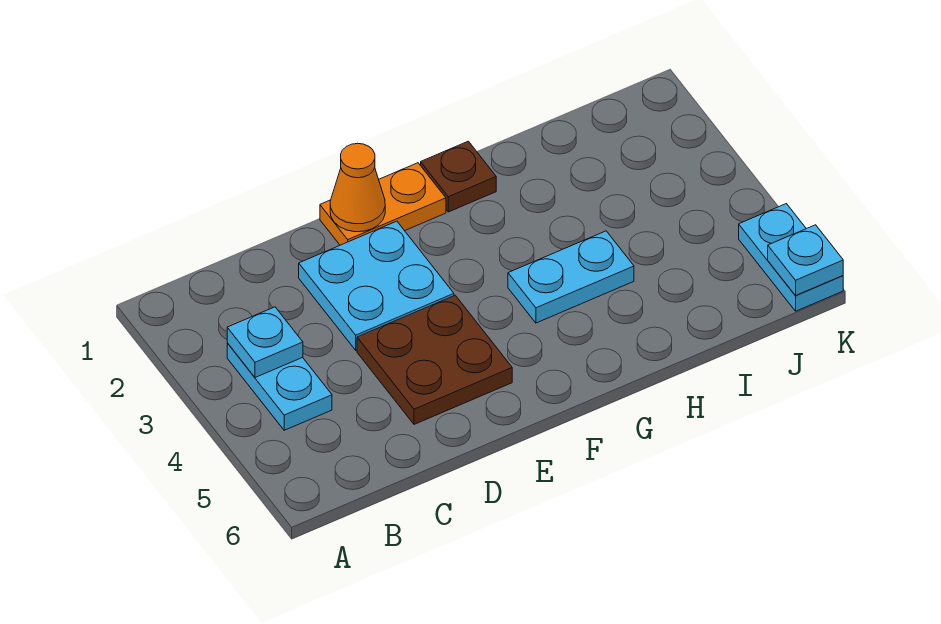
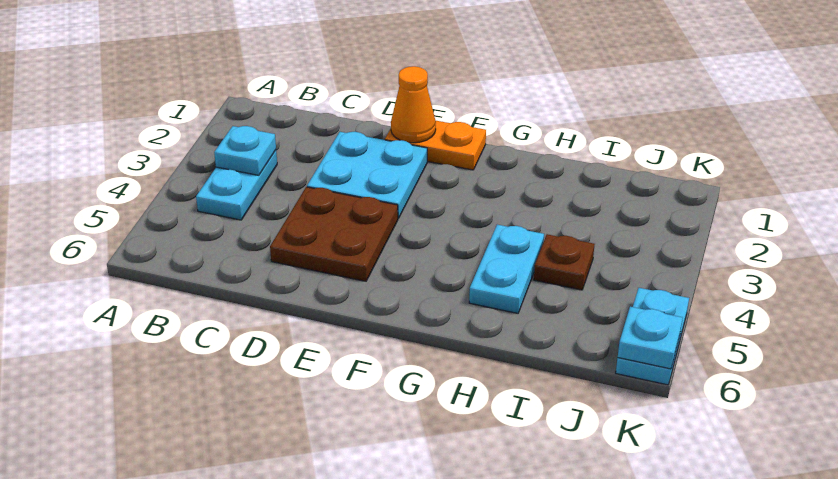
brown plate G1 level 1 -> brown plate I4 level 1
cyan plate G4:H4 level 1 -> cyan plate H4:H5 level 1

